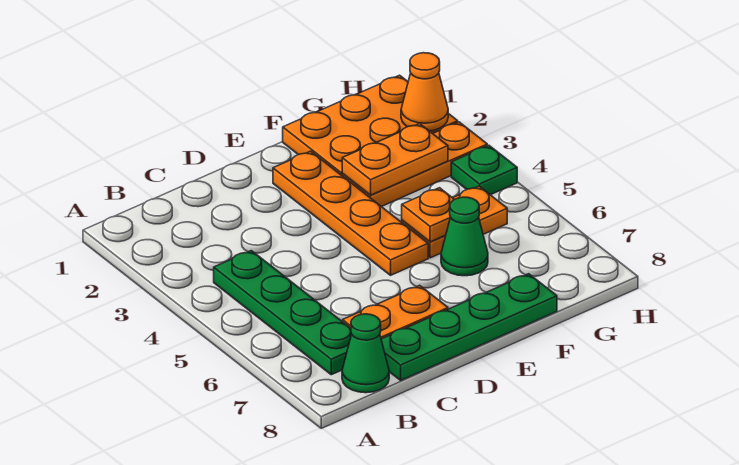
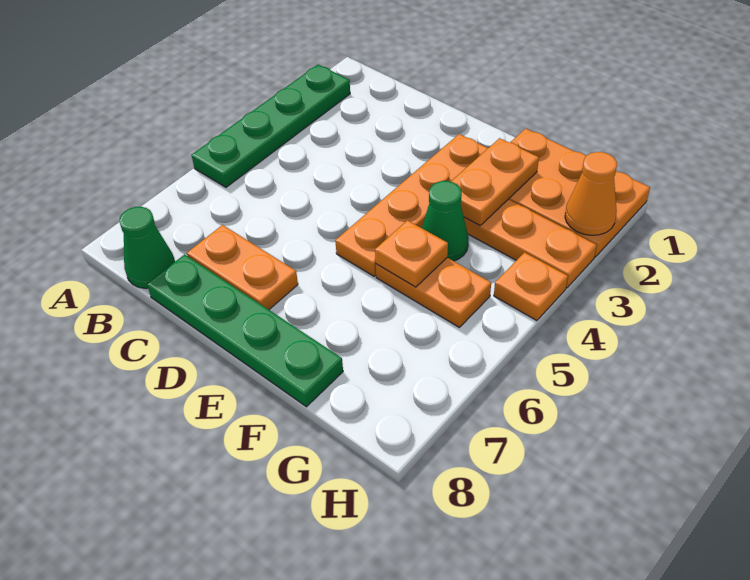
green plate B4:B7 level 1 -> green plate A2:A5 level 1
orange plate F3:G3 level 2 -> orange plate F2:F3 level 2
green cone F6 level 1 -> green cone F4 level 1
green plate H4 level 1 -> orange plate H4 level 1

